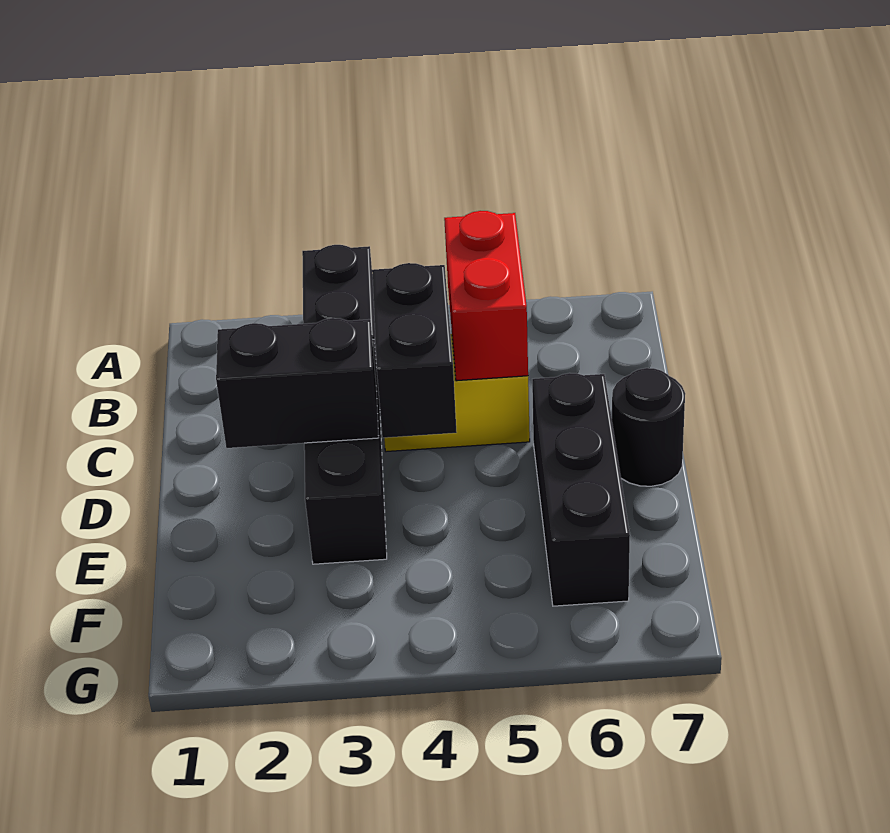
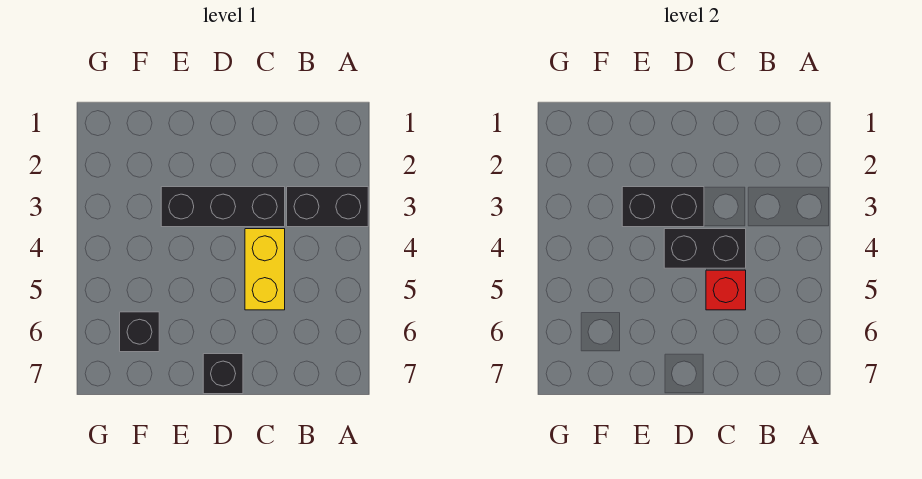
red brick B5:C5 level 2 -> red brick C5 level 2
black brick D2:D3 level 2 -> black brick D3:E3 level 2
black brick D6:F6 level 1 -> black brick F6 level 1
black round brick D7 level 1 -> black brick D7 level 1

